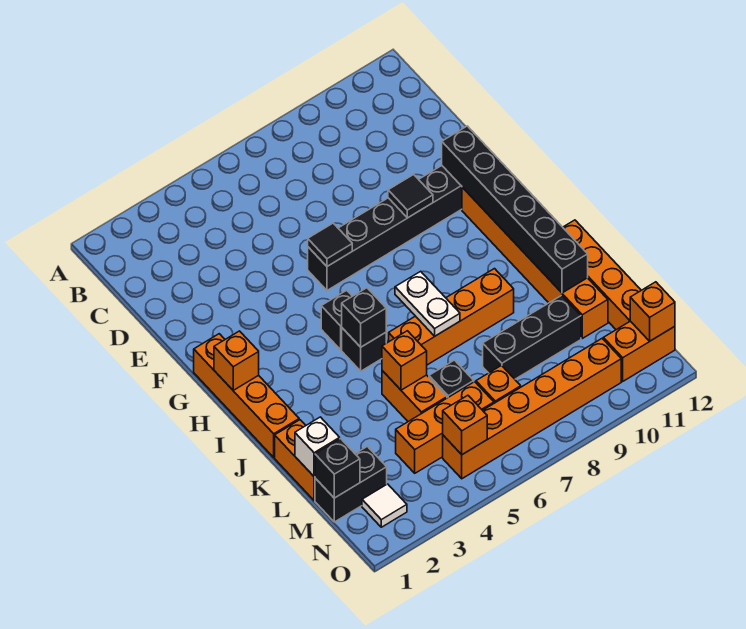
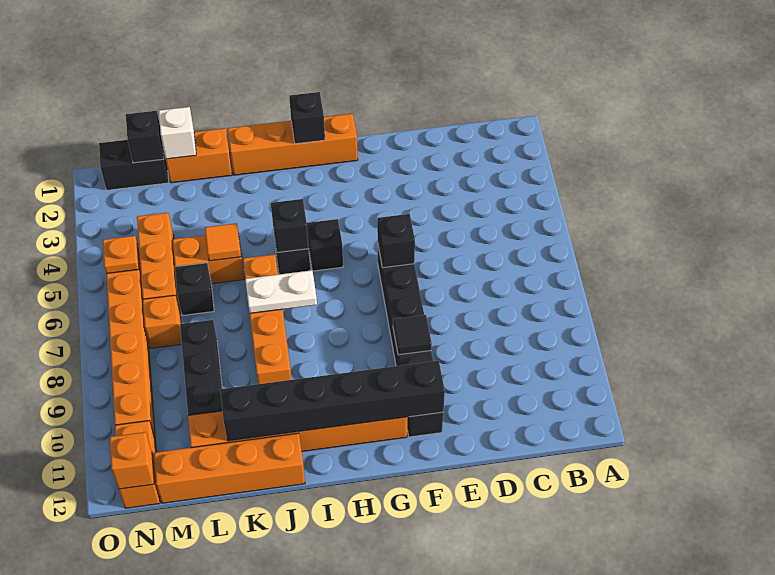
black tile F6 level 2 -> black brick F6 level 2
orange brick H1 level 2 -> black brick H1 level 2
orange brick K5 level 2 -> orange tile K5 level 2
black brick M1:M2 level 1 -> black brick M1:N1 level 1
white tile N2 level 1 -> none
orange brick N5 level 2 -> orange plate N5 level 2

